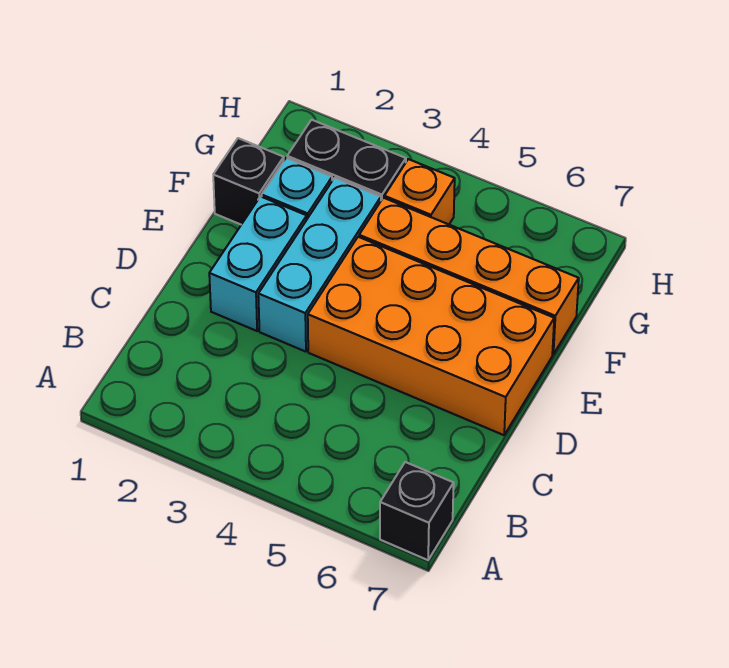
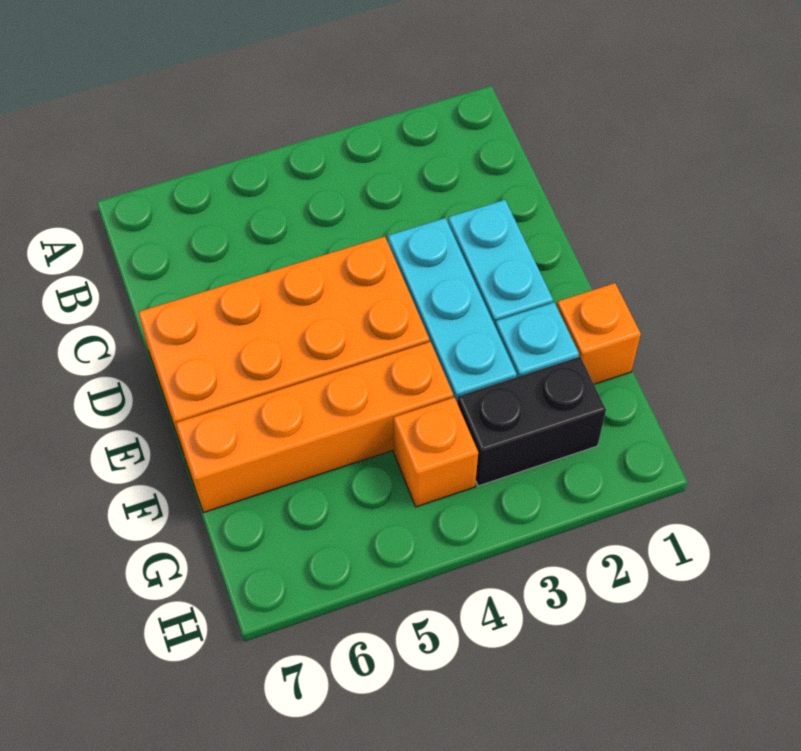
black brick A7 level 1 -> none
black brick F1 level 1 -> orange brick F1 level 1

